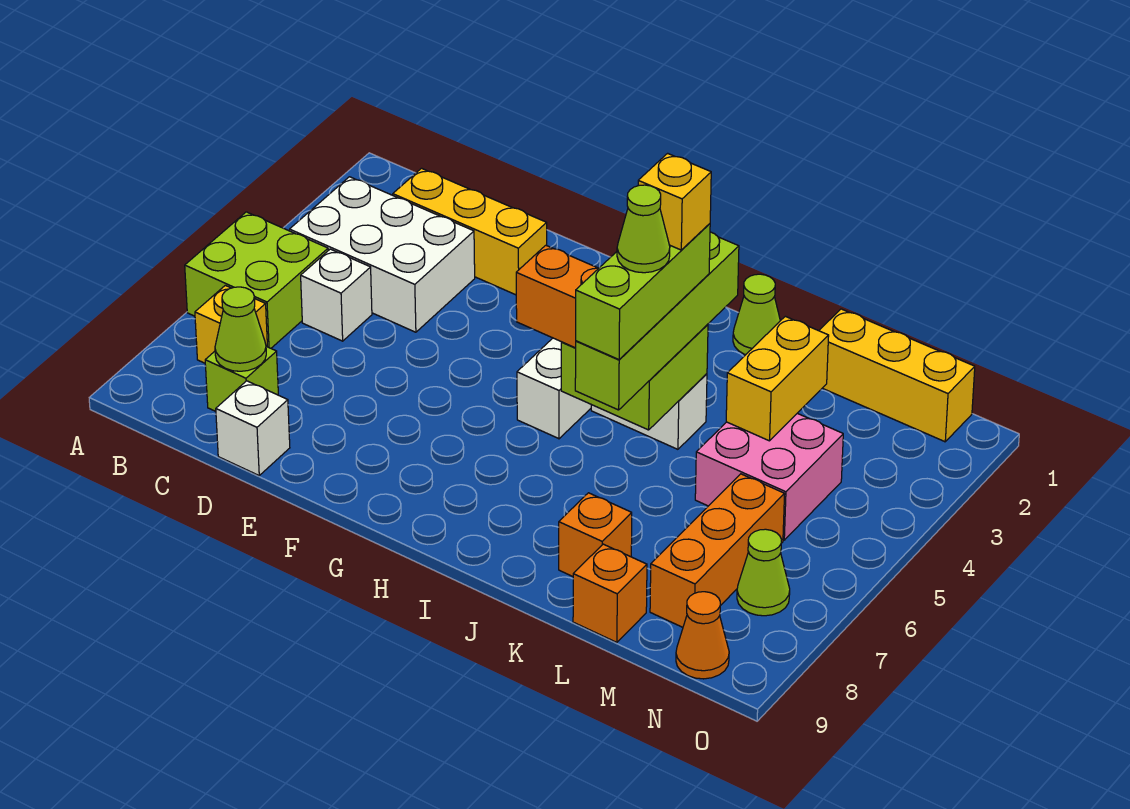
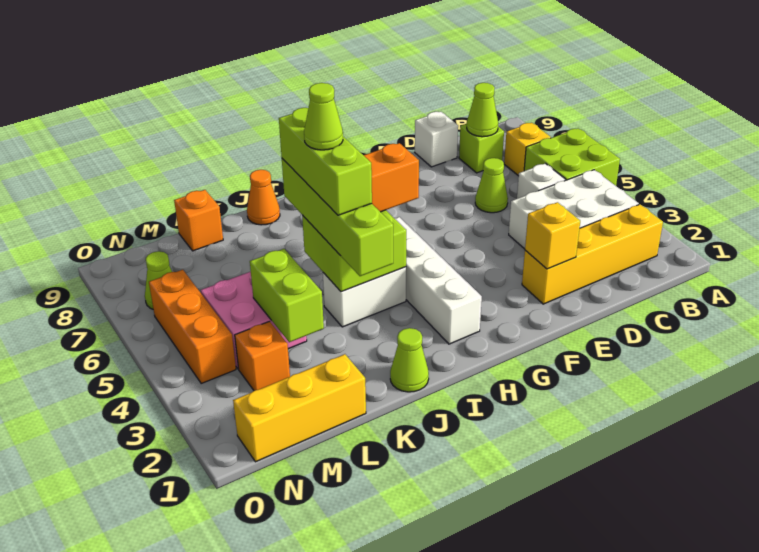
yellow brick C2:E2 level 1 -> yellow brick B2:E2 level 1
none -> lime cone D6 level 1
yellow brick J4 level 5 -> yellow brick E2 level 2
orange brick K8 level 1 -> orange brick M3 level 1
yellow brick L3:L4 level 2 -> lime brick L3:L4 level 2
orange brick M6:M8 level 1 -> orange brick N4:N6 level 1
orange cone N9 level 1 -> orange cone J9 level 1

